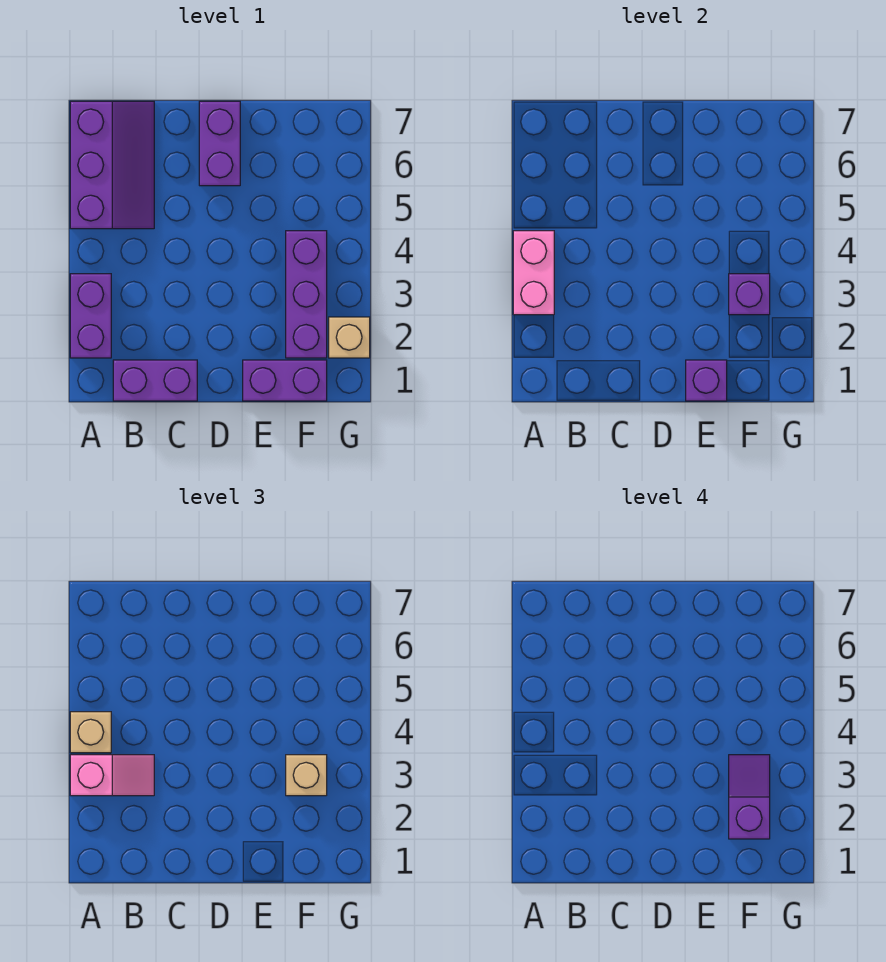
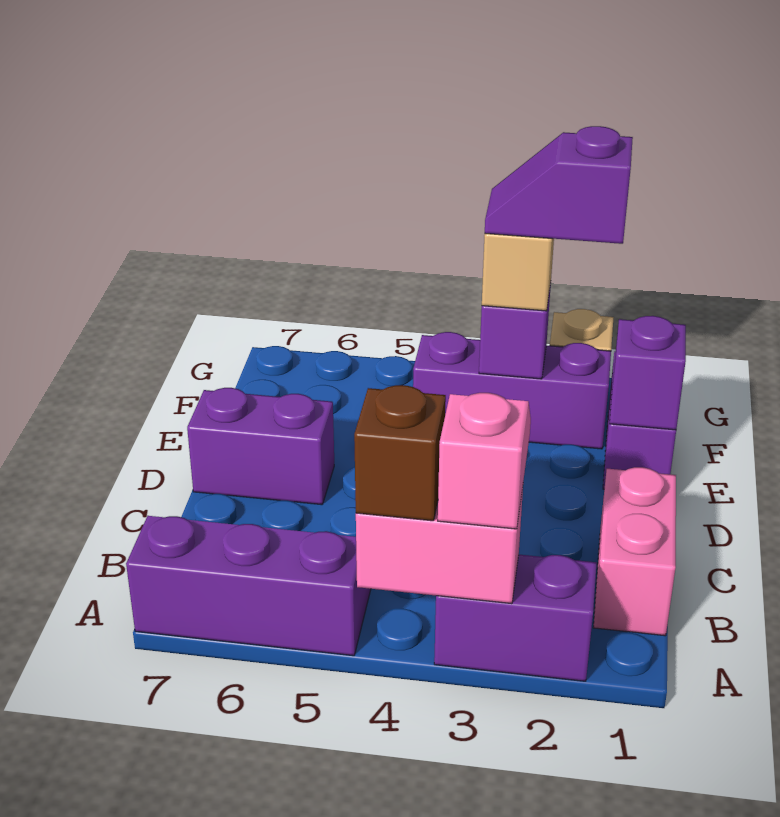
tan brick A4 level 3 -> brown brick A4 level 3
purple brick B1:C1 level 1 -> pink brick B1:C1 level 1

